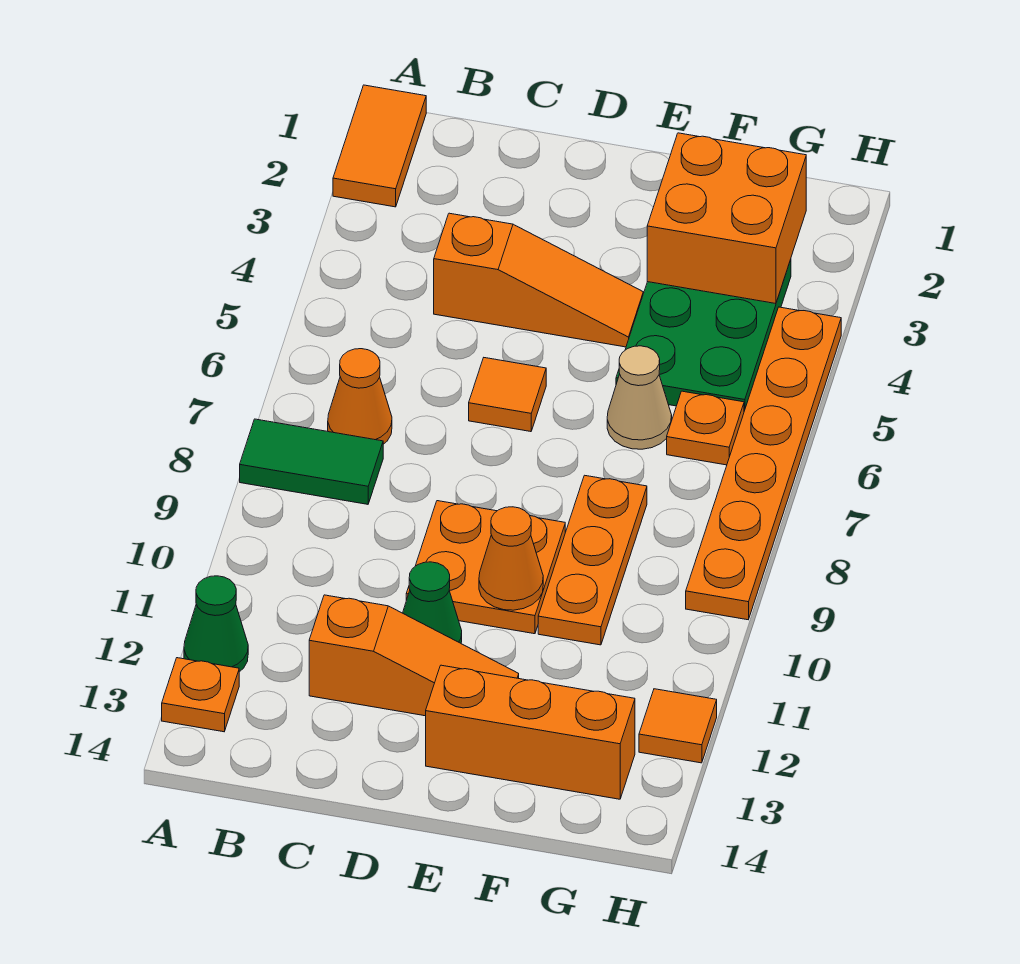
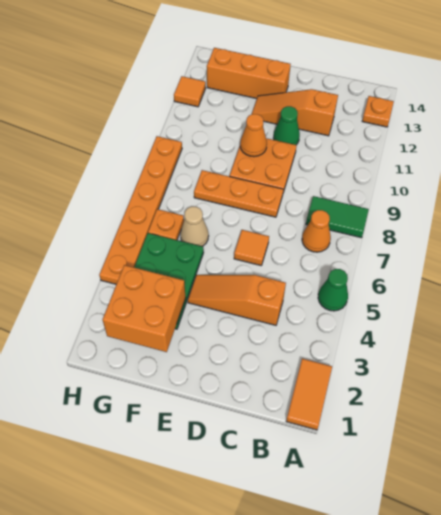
green cone A12 level 1 -> green cone A5 level 1
orange plate F8:F10 level 1 -> orange plate D8:F8 level 1

